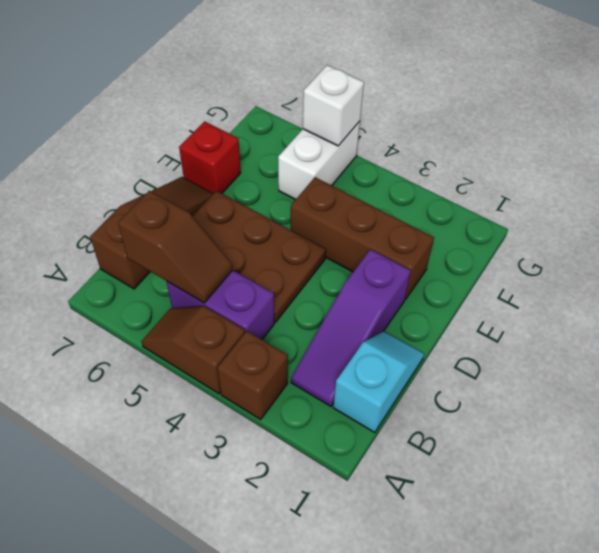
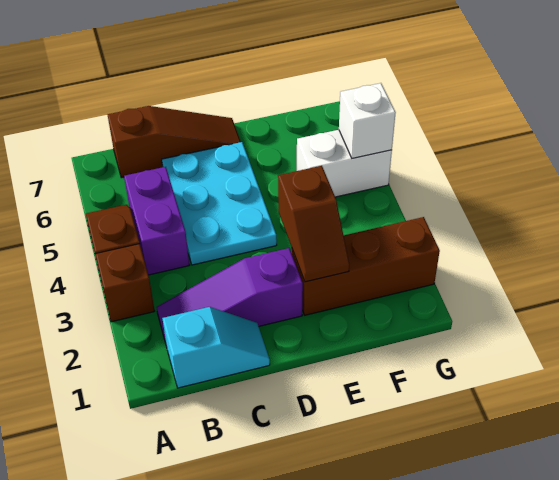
brown slope B5:B6 level 2 top 6 -> brown slope E2:E3 level 2 top 3
brown plate C4:D6 level 1 -> cyan plate C4:D6 level 1
brown brick E2:E4 level 1 -> brown brick E2:G2 level 1
red brick E7 level 1 -> none

